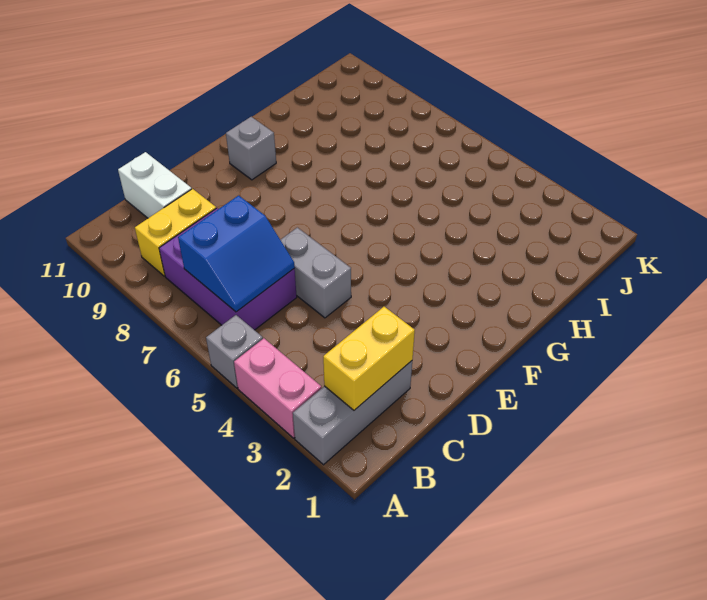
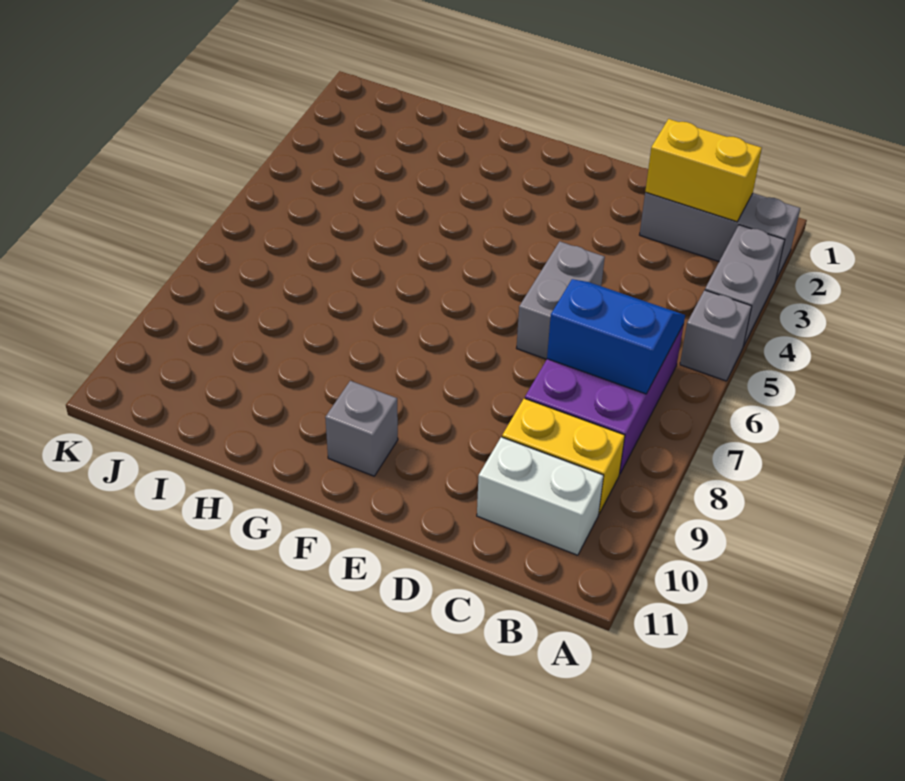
pink brick A3:A4 level 1 -> grey brick A3:A4 level 1
white brick C10:C11 level 1 -> white brick B10:C10 level 1

